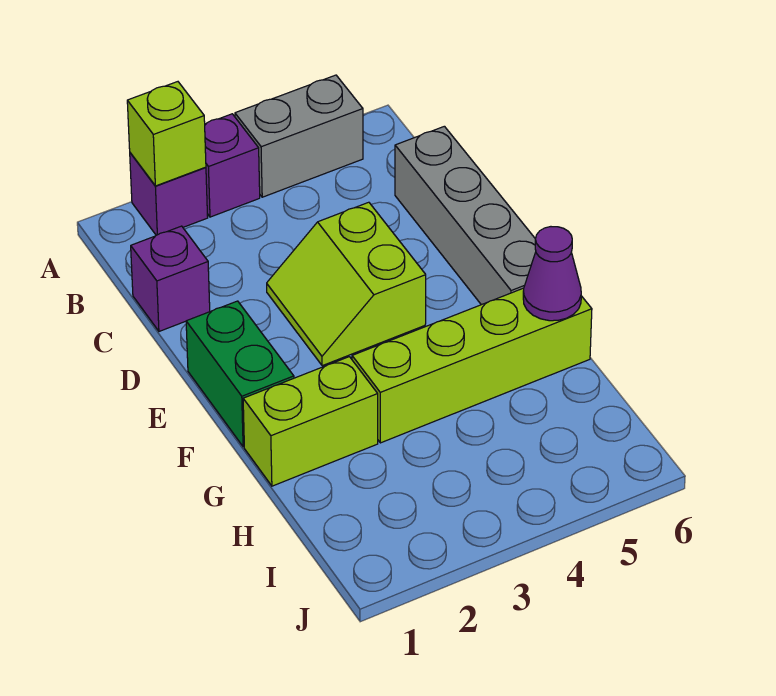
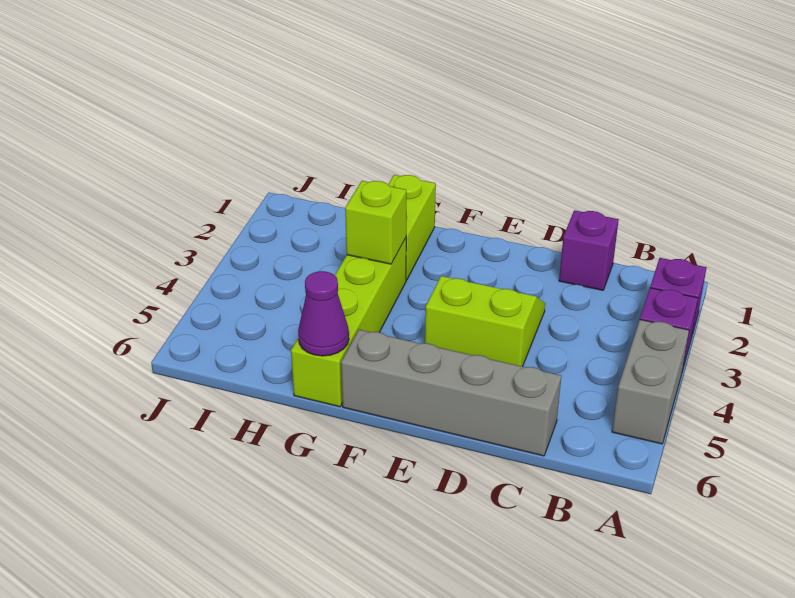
lime brick A2 level 2 -> lime brick G3 level 2
green brick E1:F1 level 1 -> none

